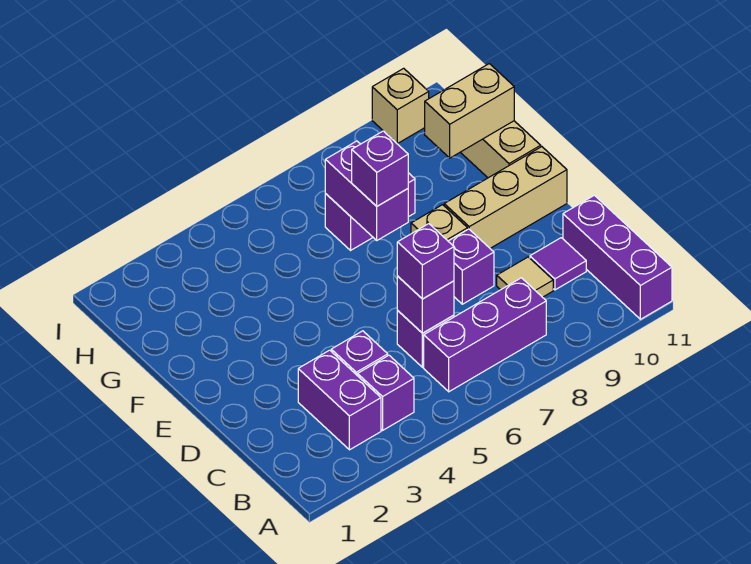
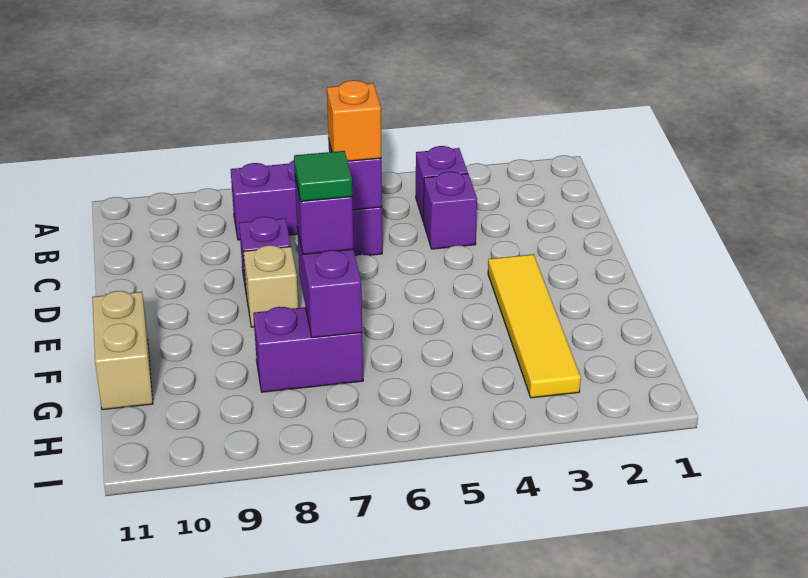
purple brick A11:C11 level 1 -> none
purple brick B3:C3 level 1 -> none
purple brick C6 level 3 -> orange brick C6 level 3
tan tile C9 level 1 -> none
purple tile C10 level 1 -> none
none -> yellow tile E3:H3 level 1
tan brick E9:E11 level 1 -> none
none -> green tile F7 level 4
tan brick G10:G11 level 2 -> none
tan brick I10 level 1 -> none

